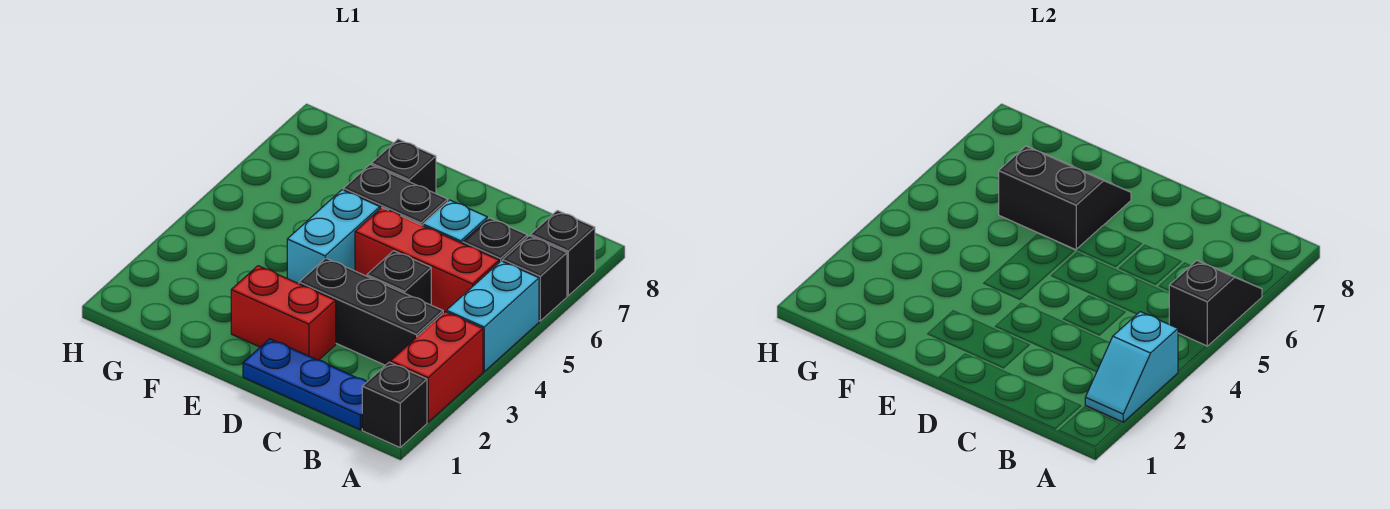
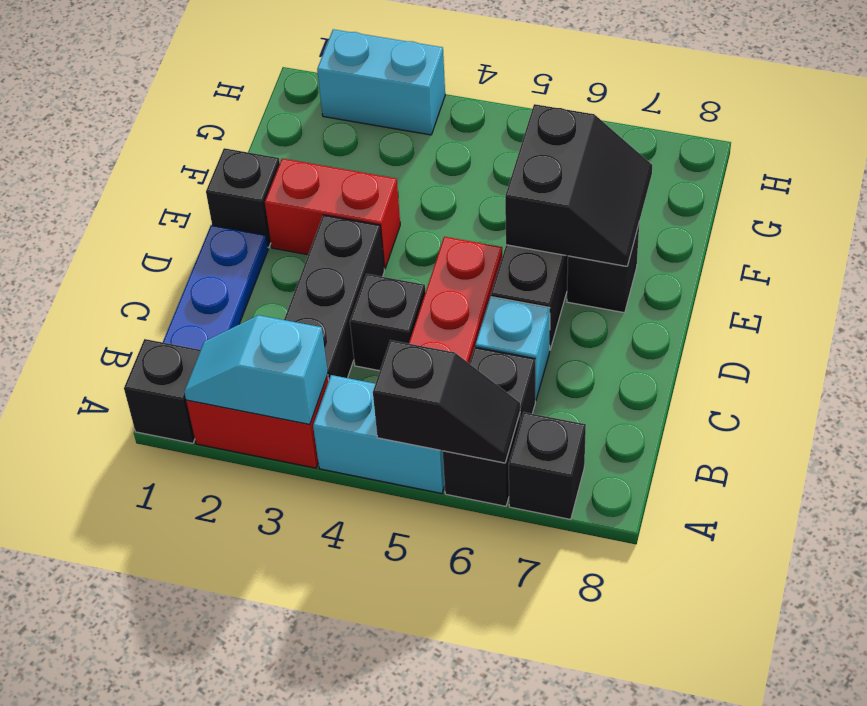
red brick D2:E2 level 1 -> red brick E2:E3 level 1
none -> black brick E1 level 1
cyan brick E4:E5 level 1 -> cyan brick H2:H3 level 1

